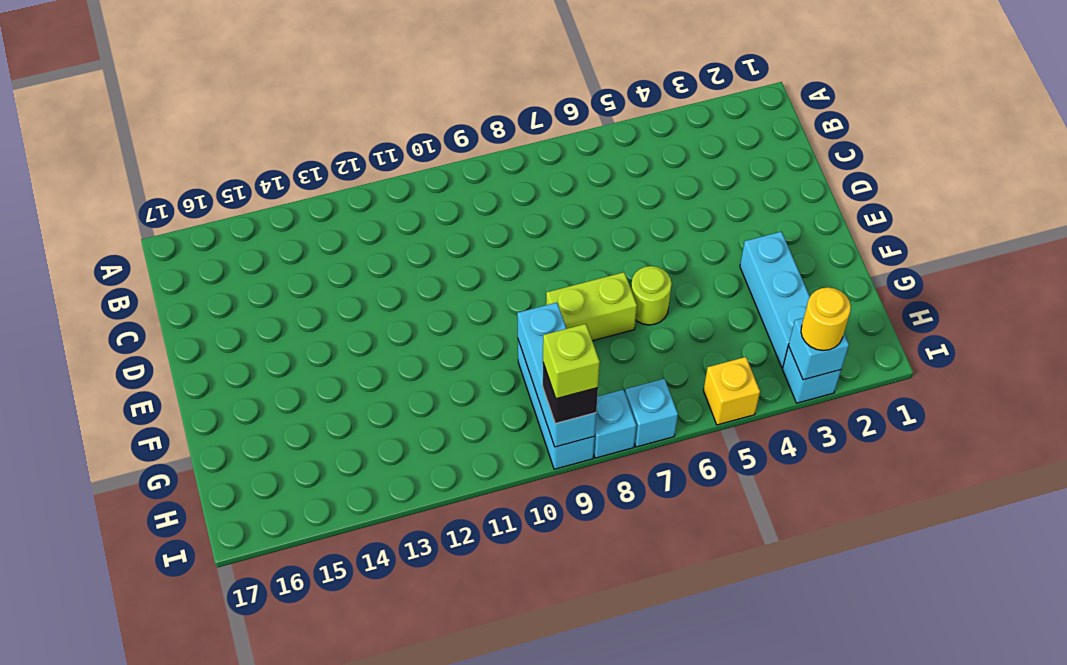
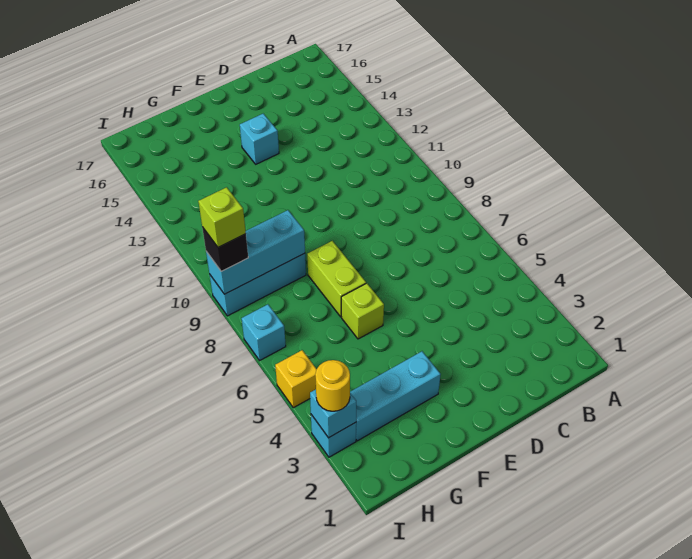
lime round brick F6 level 1 -> lime brick F6 level 1
cyan brick I8 level 1 -> cyan brick E14 level 1

